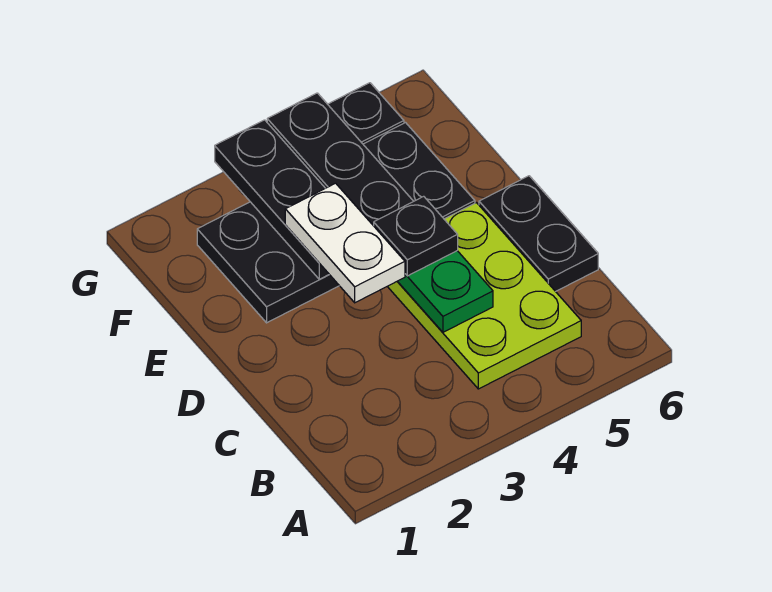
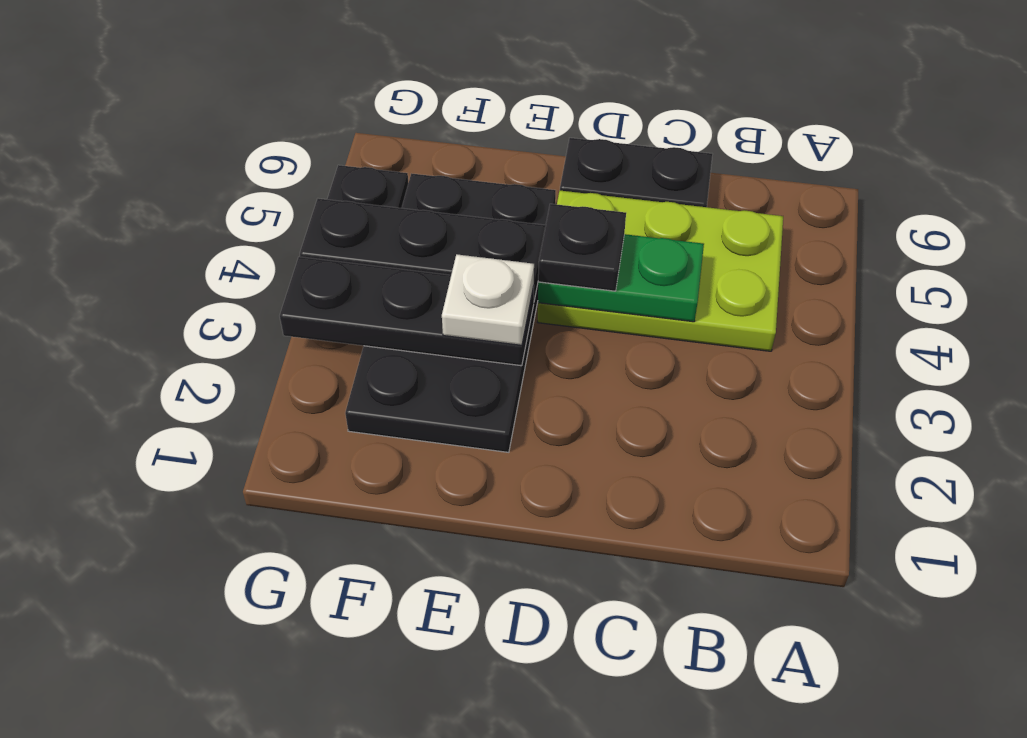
white plate D3:E3 level 3 -> white plate E3 level 3

